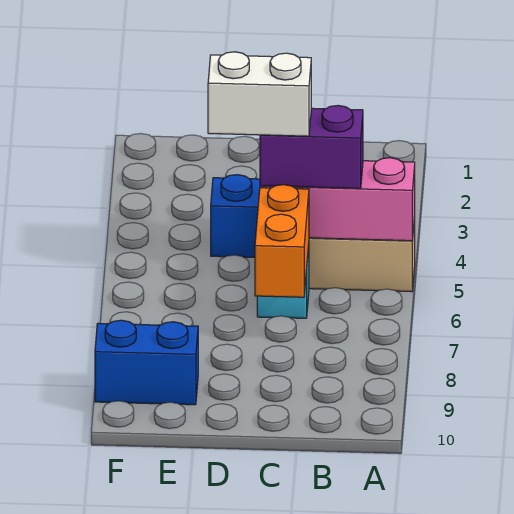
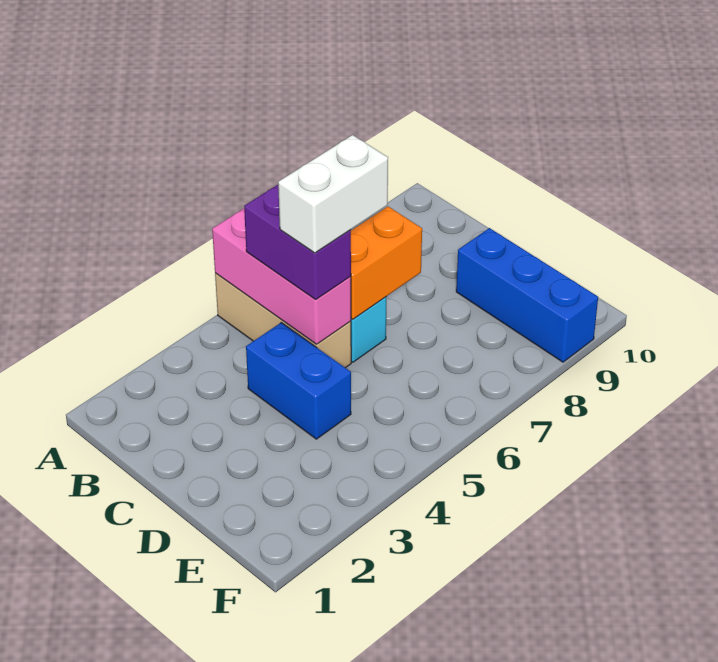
white brick C5:D5 level 4 -> white brick C5:C6 level 4
blue brick E9:F9 level 1 -> blue brick D9:F9 level 1

